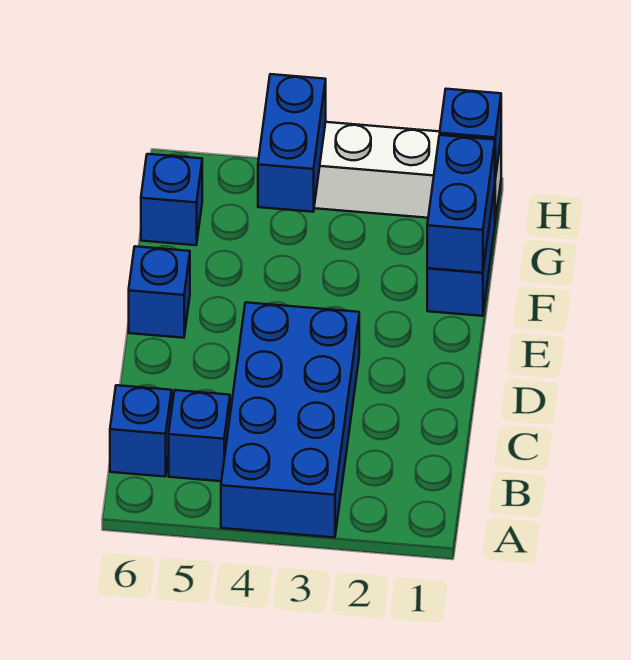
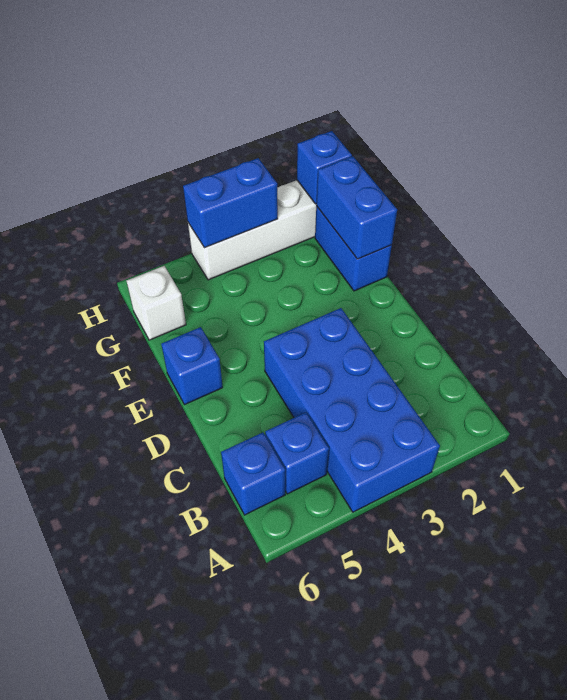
blue brick G4:H4 level 2 -> blue brick H3:H4 level 2
blue brick G6 level 1 -> white brick G6 level 1

